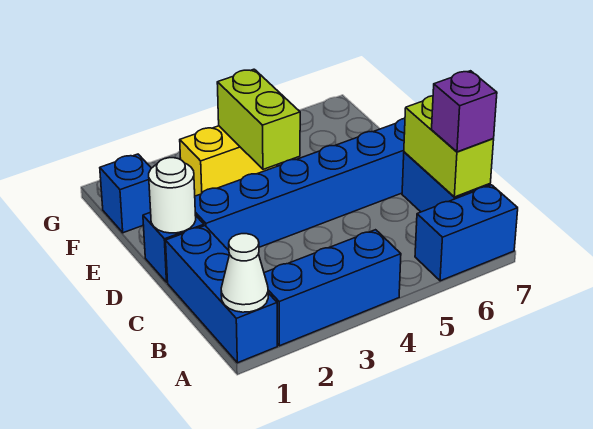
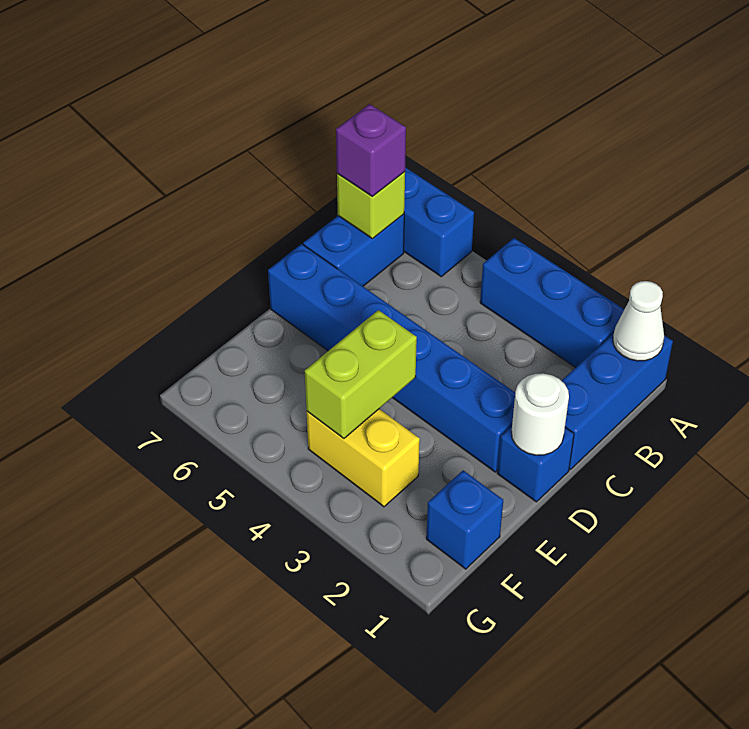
lime brick B7:C7 level 2 -> lime brick B7 level 2

